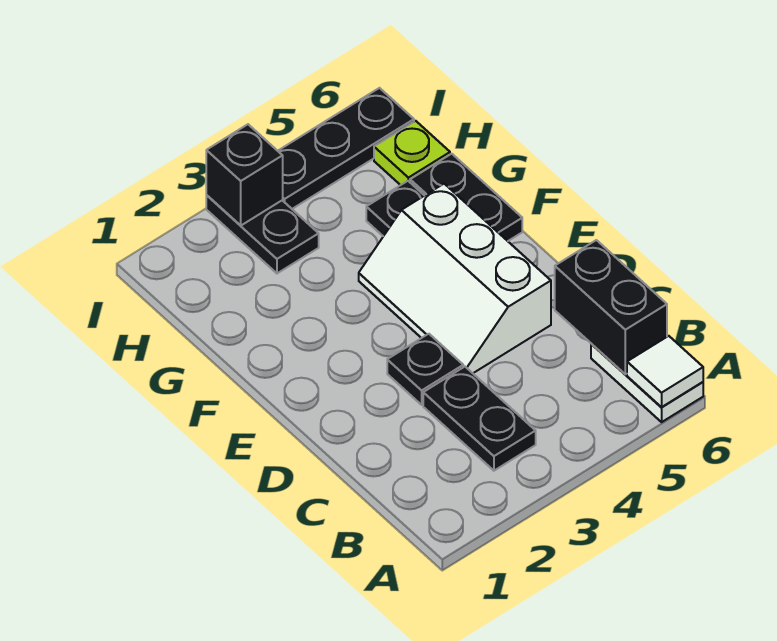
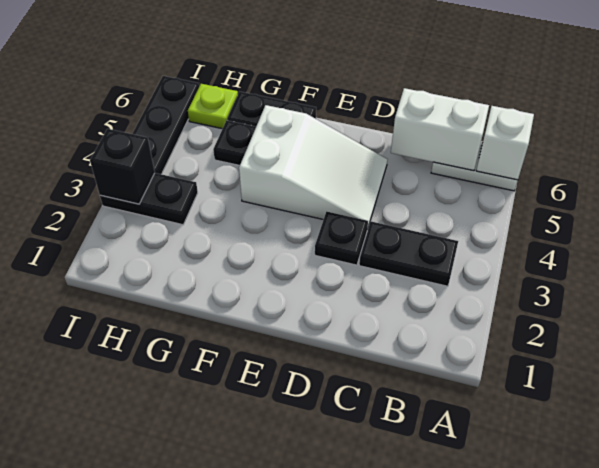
white tile A6 level 2 -> white brick A6 level 2
black brick B6:C6 level 2 -> white brick B6:C6 level 2
white slope D4:F5 level 1 top 5 -> white slope D4:F5 level 1 top F

